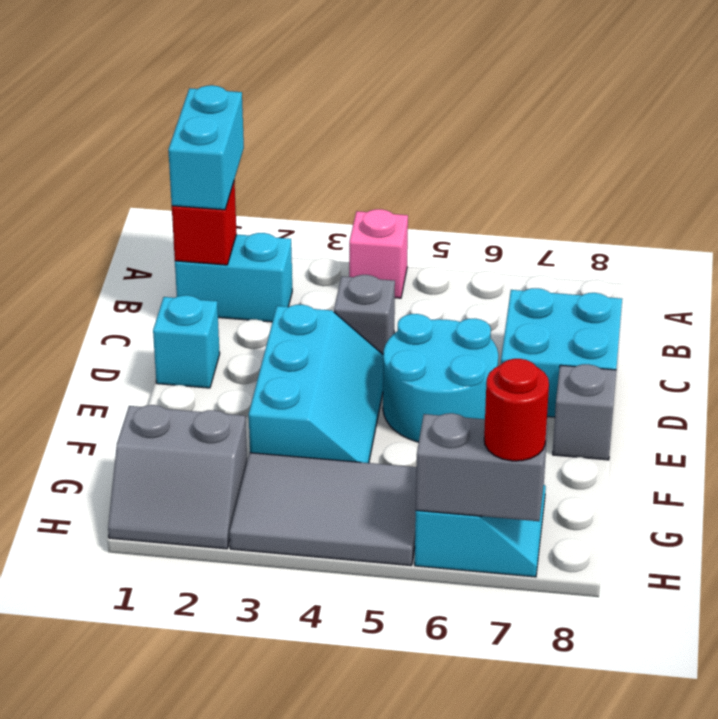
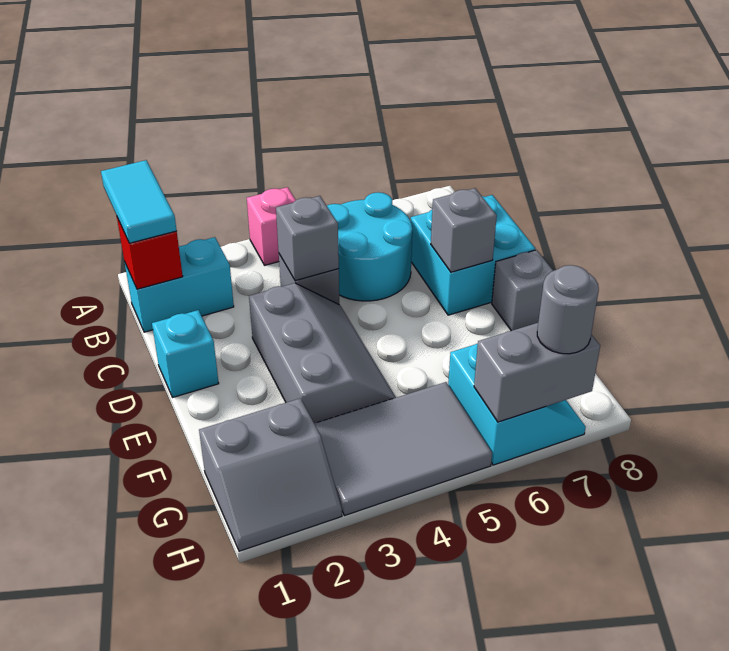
cyan brick A1:B1 level 3 -> cyan tile A1:B1 level 3
none -> grey brick C4 level 2
cyan slope D3:F4 level 1 top 3 -> grey slope D3:F4 level 1 top 3
cyan round brick D5:E6 level 1 -> cyan round brick B5:C6 level 1
none -> grey brick D7 level 2
red round brick H7 level 3 -> grey round brick H7 level 3

